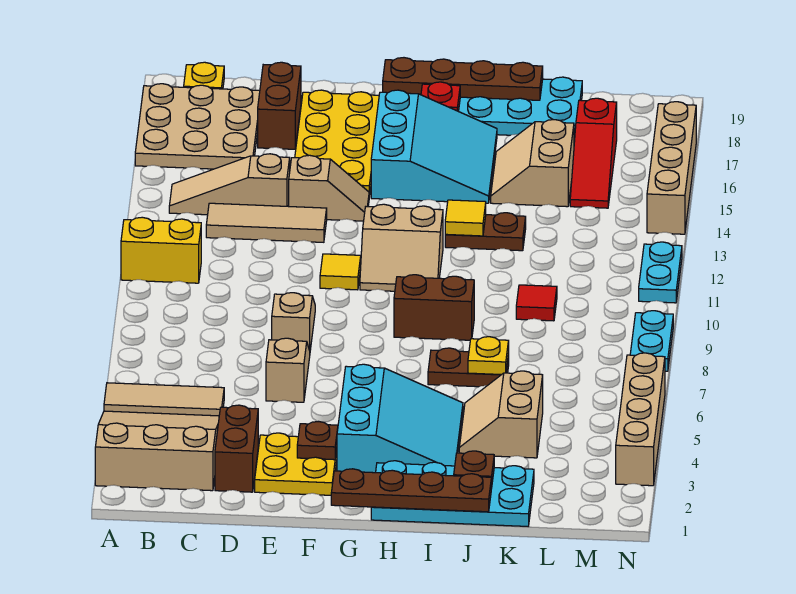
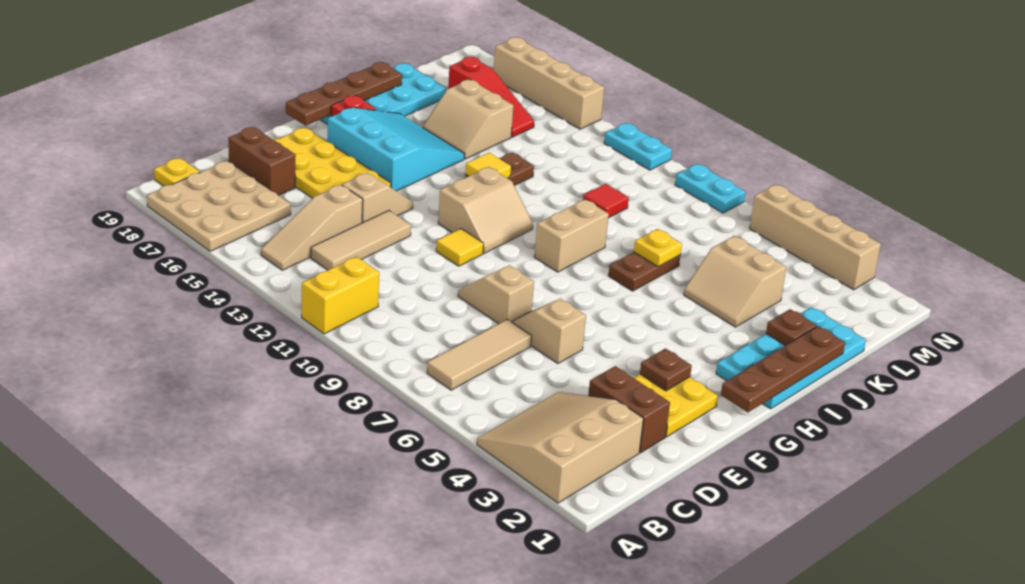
tan tile A5:C5 level 1 -> tan tile B7:D7 level 1
cyan slope G3:I5 level 1 top G -> none
brown brick H9:I9 level 1 -> tan brick H9:I9 level 1

